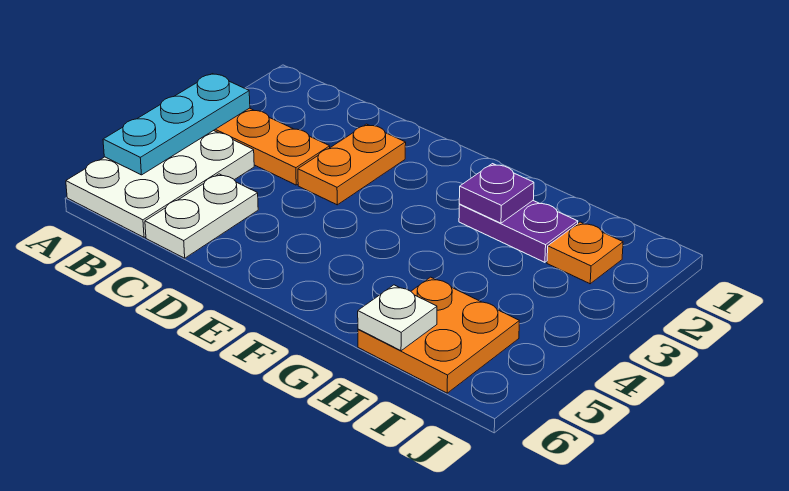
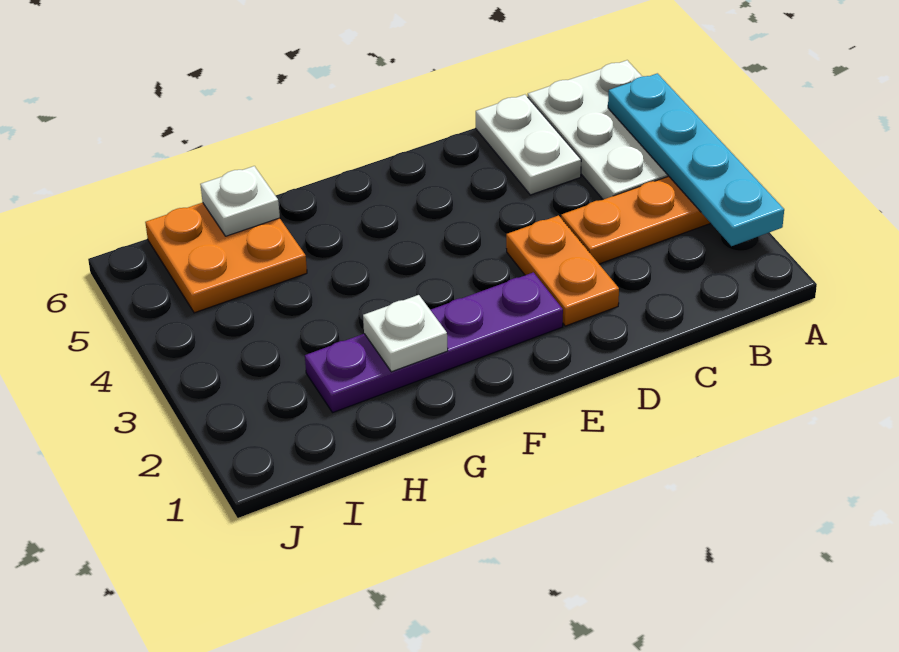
cyan plate A3:A5 level 2 -> cyan plate A2:A5 level 2
purple plate G2:H2 level 1 -> purple plate E2:H2 level 1
purple plate G2 level 2 -> white plate G2 level 2
orange plate I2 level 1 -> none

